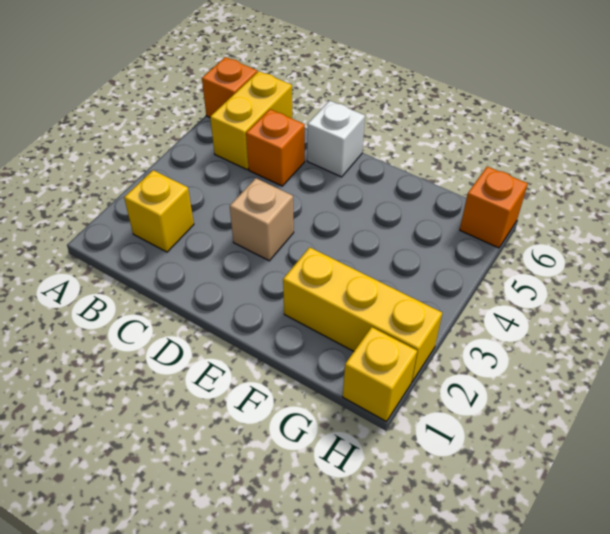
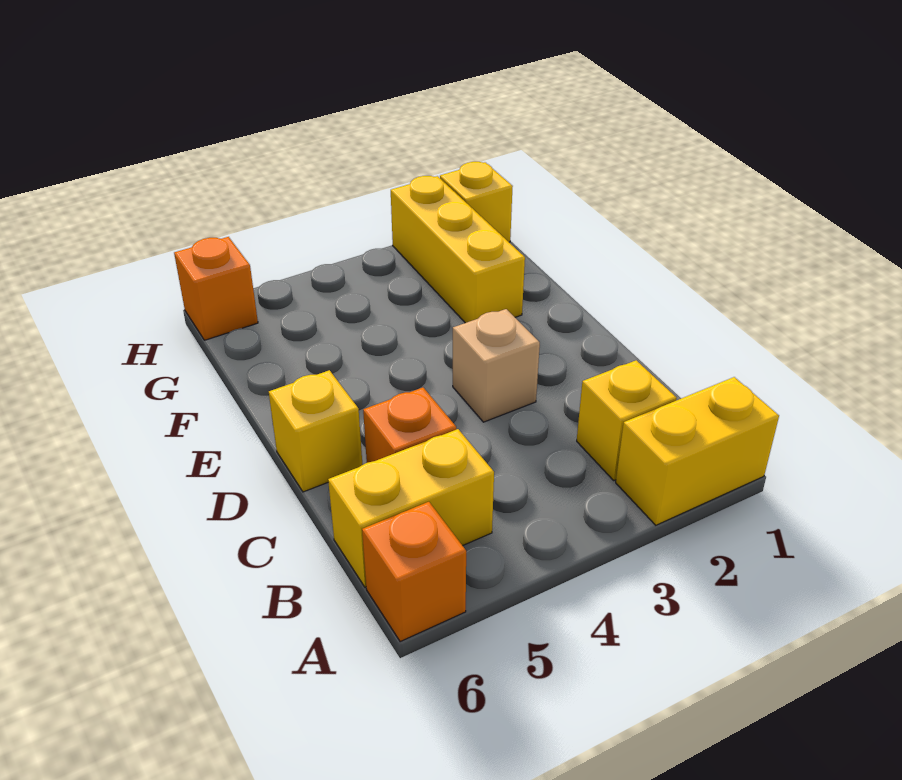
none -> yellow brick A1:A2 level 1
white brick D6 level 1 -> yellow brick D6 level 1

